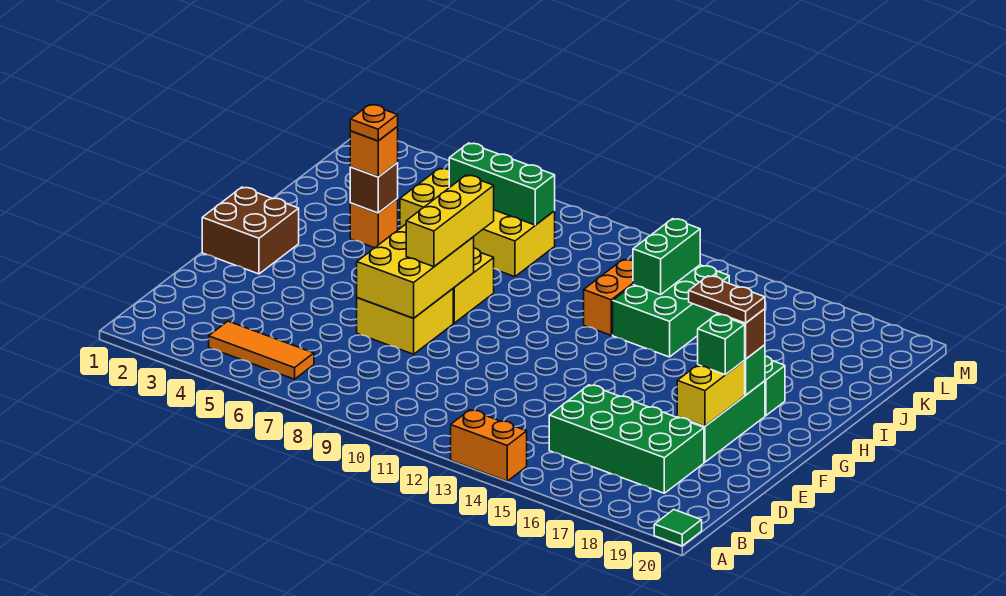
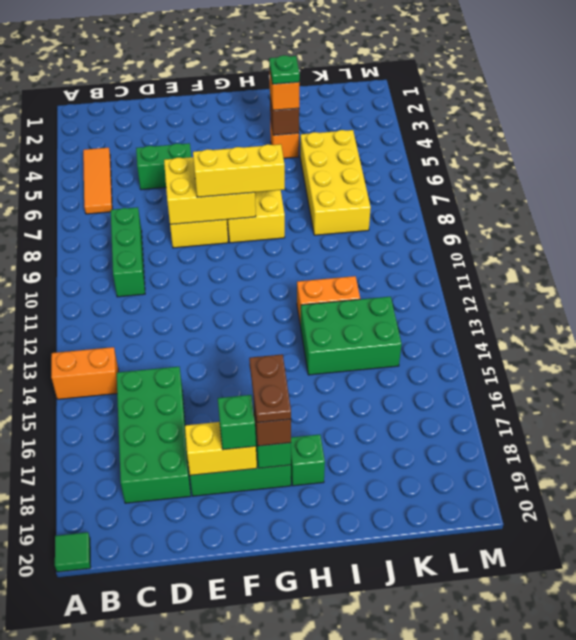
orange brick A13:A14 level 1 -> orange brick A14:B14 level 1
brown brick F1:G2 level 1 -> none
orange plate I4 level 4 -> green plate I4 level 4
green brick J13:K13 level 2 -> green brick D5:E5 level 1
green brick K6:K8 level 2 -> green brick C8:C10 level 1

